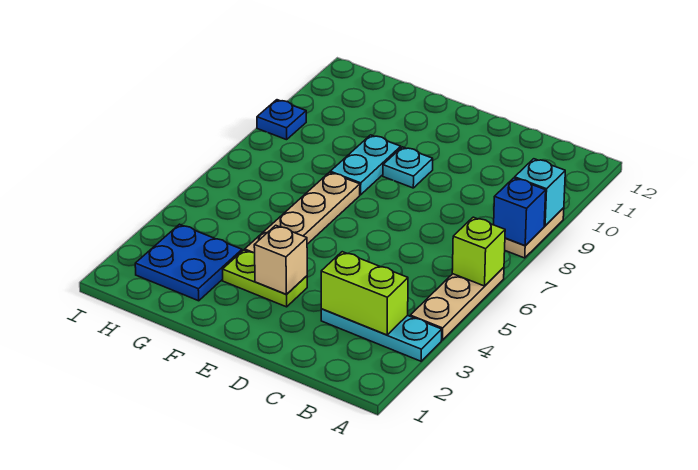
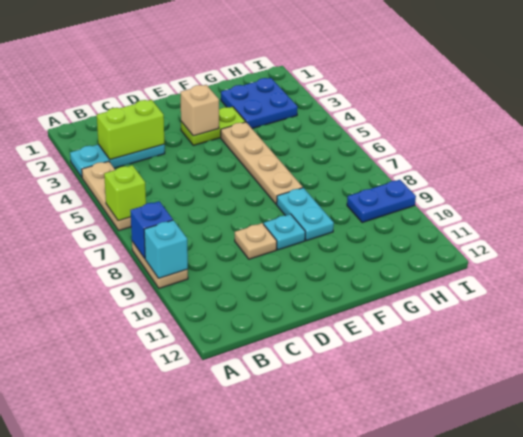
none -> tan plate D9 level 1
blue plate I9 level 1 -> blue plate H9:I9 level 1

